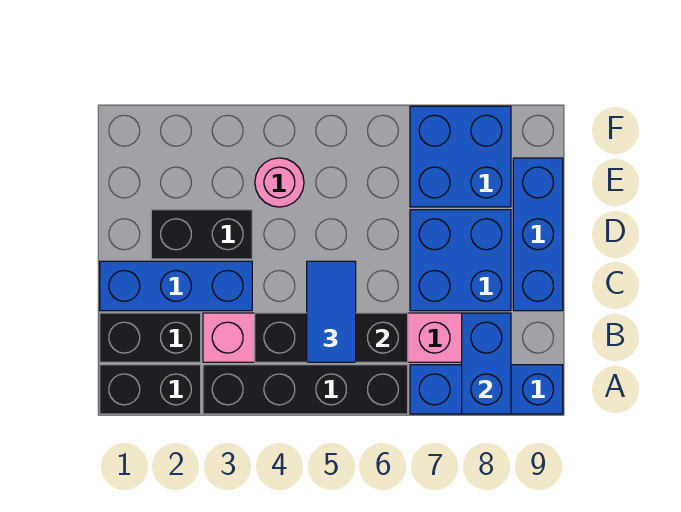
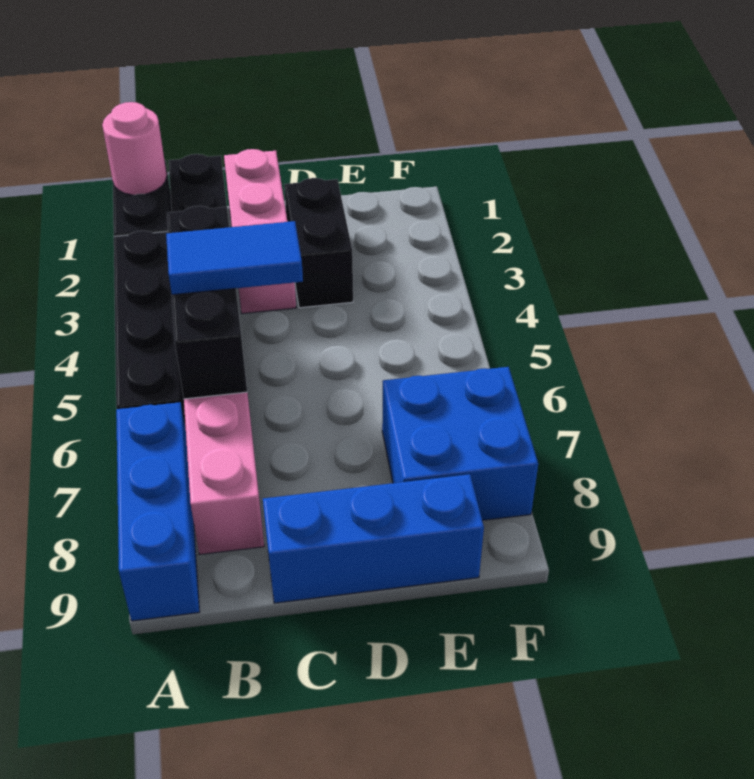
blue brick A8:B8 level 2 -> none
blue brick C1:C3 level 1 -> pink brick C1:C3 level 1
blue brick C7:D8 level 1 -> none
pink round brick E4 level 1 -> pink round brick A1 level 2

